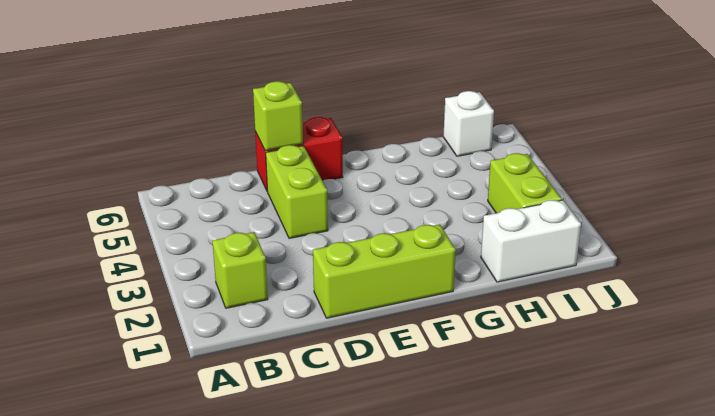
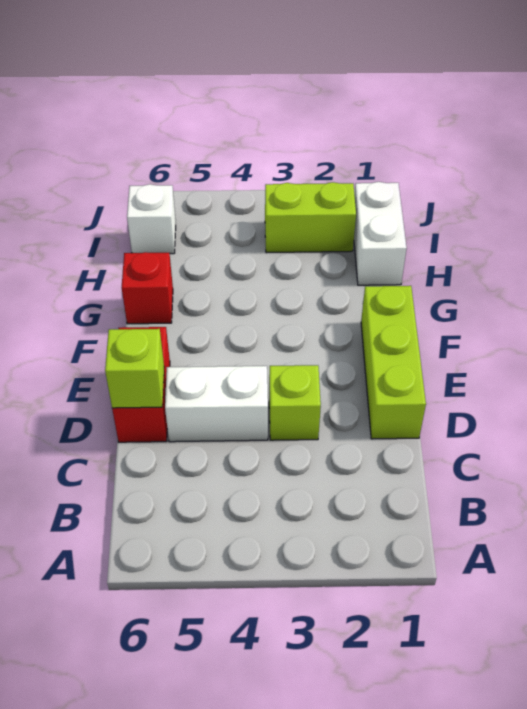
lime brick B2 level 1 -> lime brick D3 level 1
lime brick D4:D5 level 1 -> white brick D4:D5 level 1
none -> red brick G6 level 1

